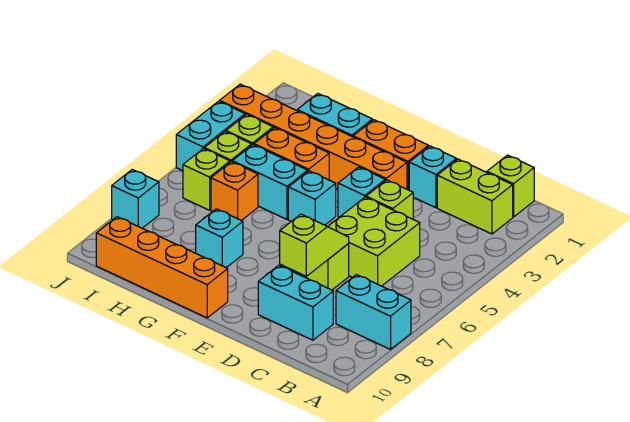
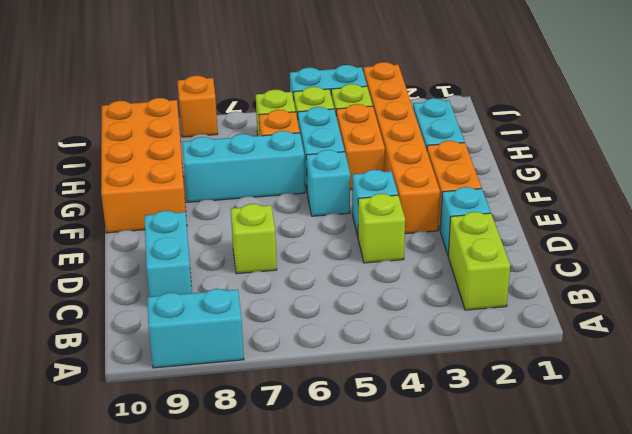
cyan brick A8:B8 level 1 -> cyan brick A8:A9 level 1
lime brick B1 level 1 -> none
lime brick C5:D6 level 1 -> none
lime slope D7:D8 level 2 top 8 -> none
orange brick F10:I10 level 1 -> orange brick F9:I10 level 1
cyan brick G8 level 1 -> cyan brick G6:G8 level 1
cyan brick J8 level 1 -> orange brick J8 level 1

